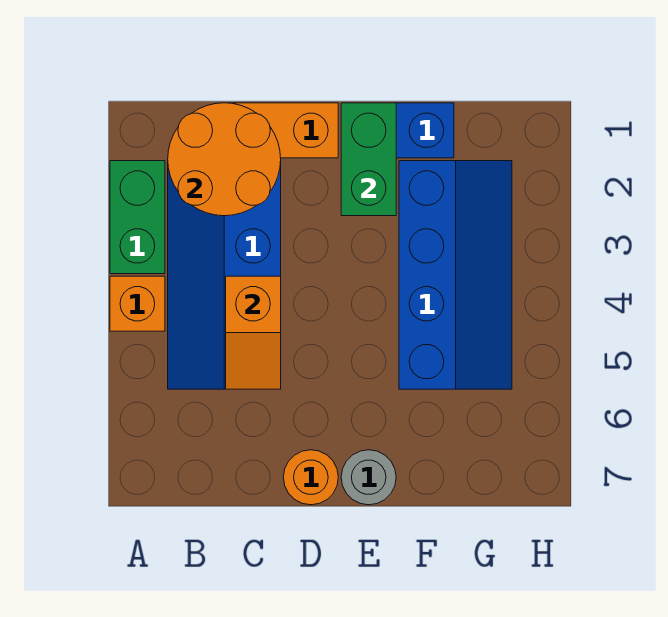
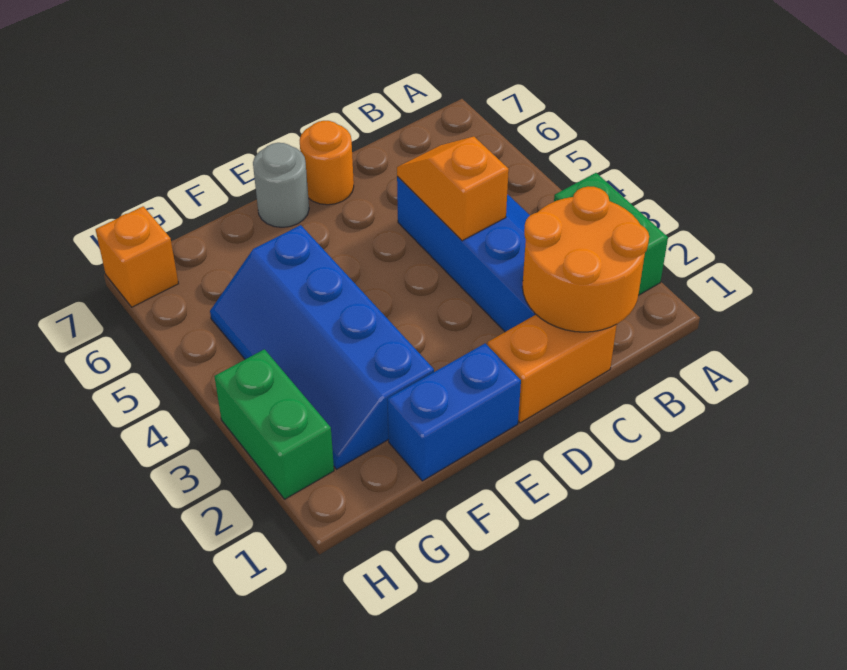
orange brick A4 level 1 -> orange brick H7 level 1
green brick E1:E2 level 2 -> green brick H2:H3 level 1

